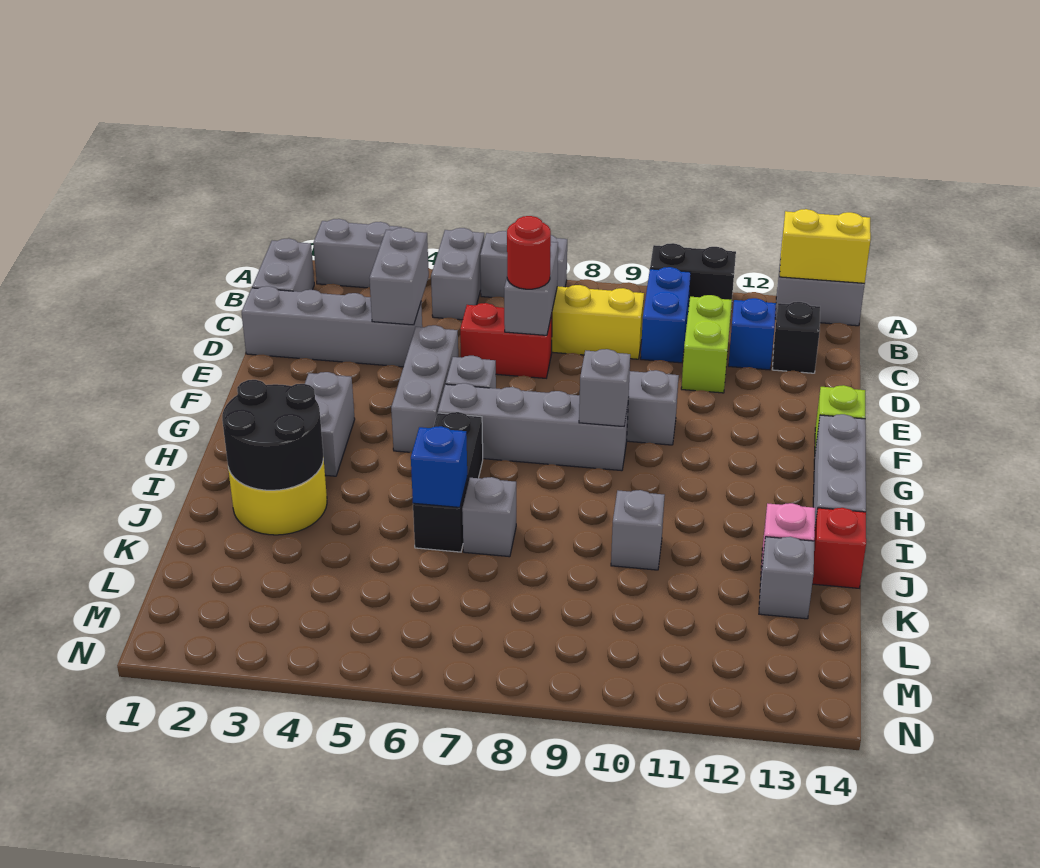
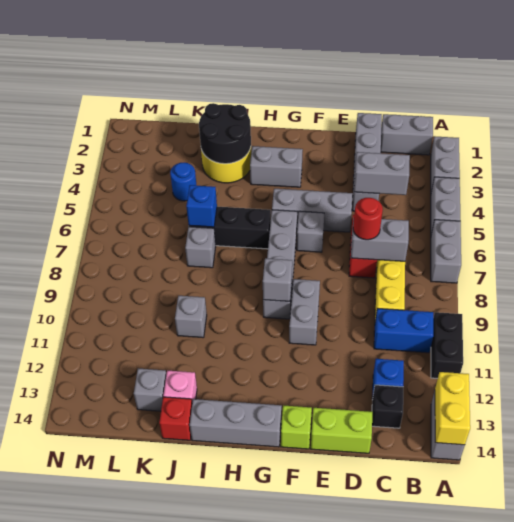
grey brick A5:B5 level 1 -> grey brick A4:A5 level 1
lime brick C11:D11 level 1 -> lime brick D14:E14 level 1
none -> blue round brick K4 level 1

